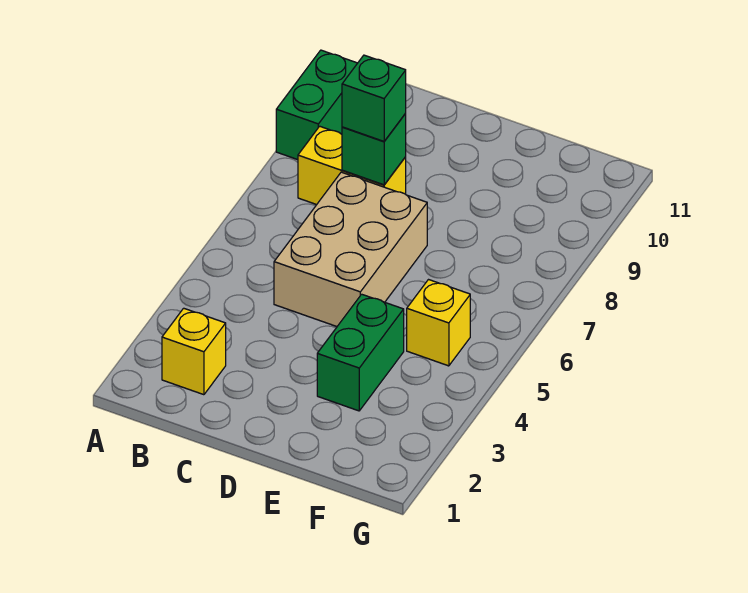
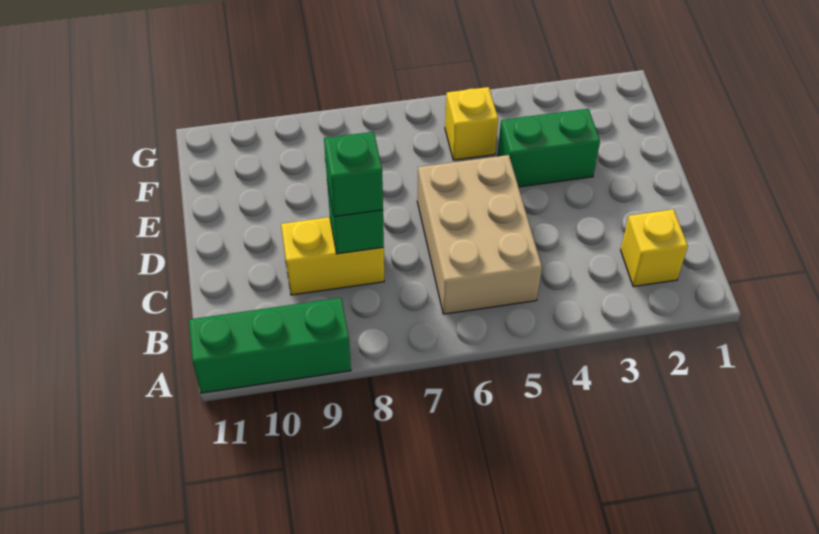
green brick A9:A10 level 1 -> green brick A9:A11 level 1
yellow brick B8:C8 level 1 -> yellow brick C8:C9 level 1
tan brick C5:D7 level 1 -> tan brick B5:D6 level 1

